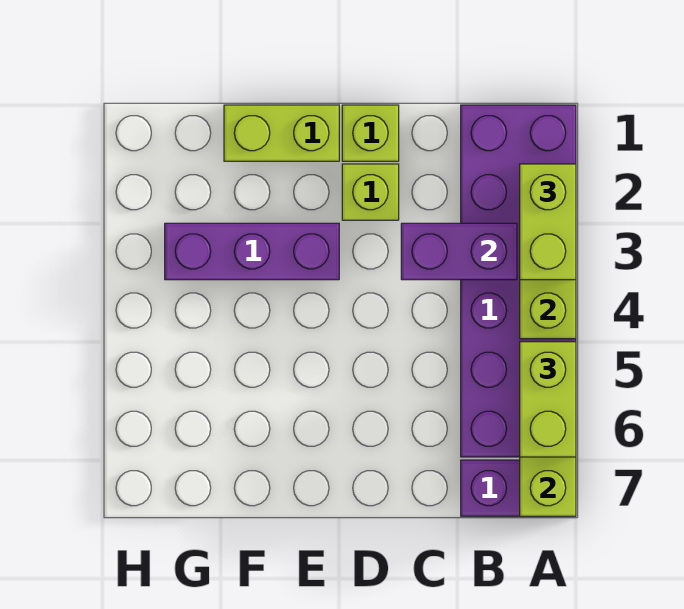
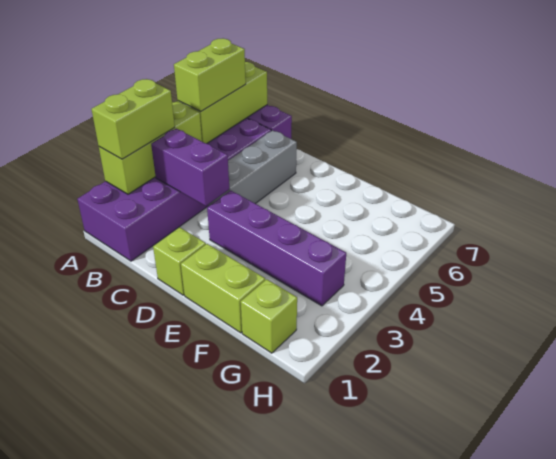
none -> grey brick C4:C6 level 1
lime brick D2 level 1 -> lime brick G1 level 1
purple brick E3:G3 level 1 -> purple brick D3:G3 level 1

